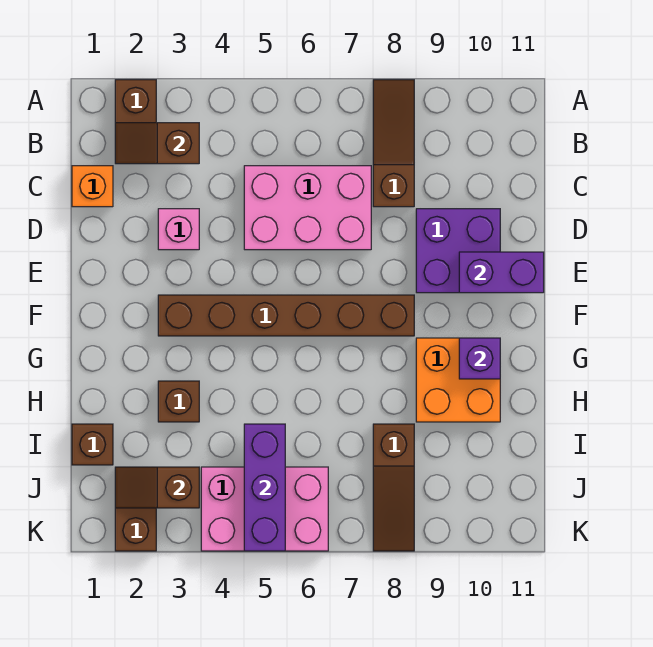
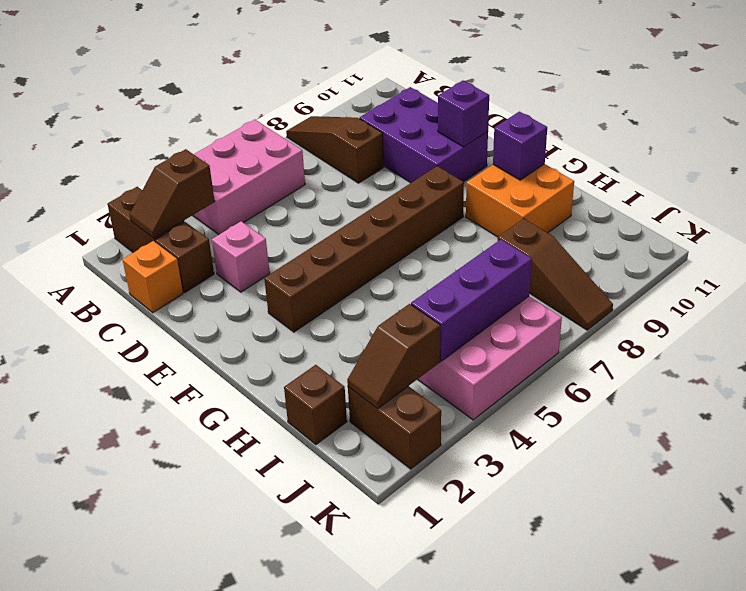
pink brick C5:D7 level 1 -> pink brick A4:B6 level 1
purple brick D9:E10 level 1 -> purple brick C9:E10 level 1
purple brick E10:E11 level 2 -> purple brick E10 level 2
brown brick H3 level 1 -> brown brick C2 level 1
purple brick I5:K5 level 2 -> purple brick J4:J6 level 2

